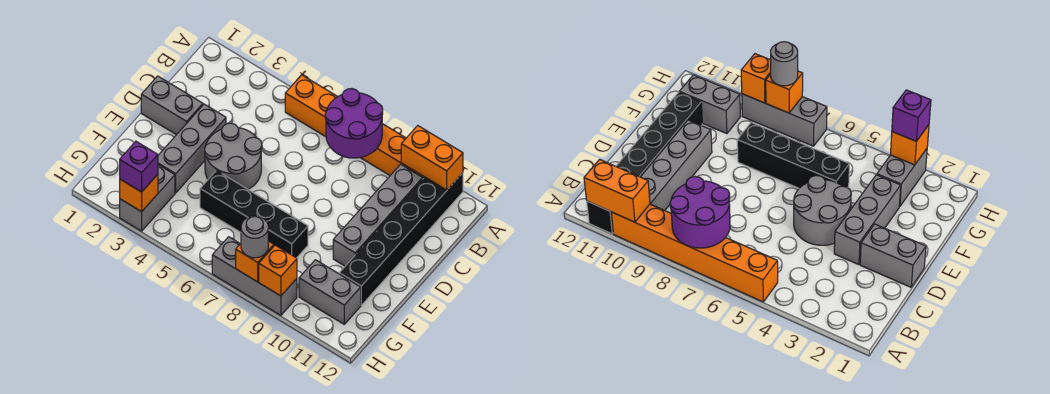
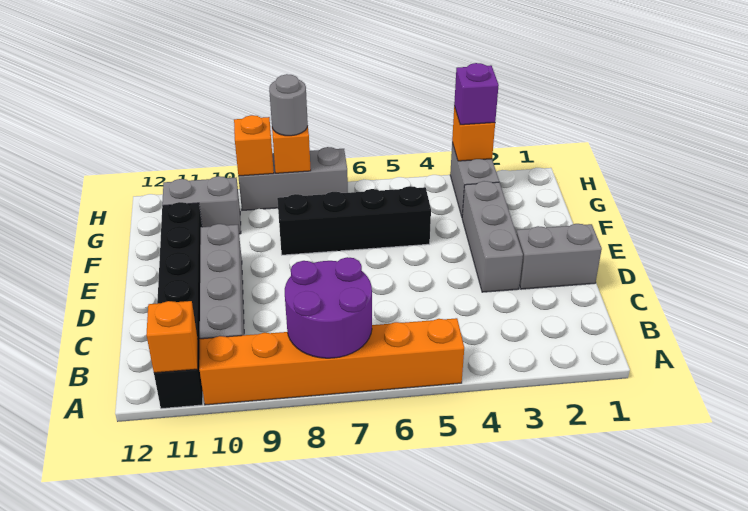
orange brick A10:A11 level 2 -> orange brick A11 level 2
grey round brick D4:E5 level 1 -> none

